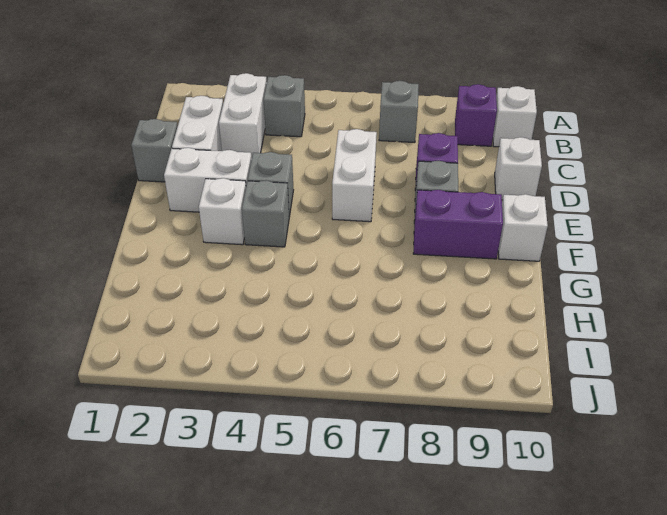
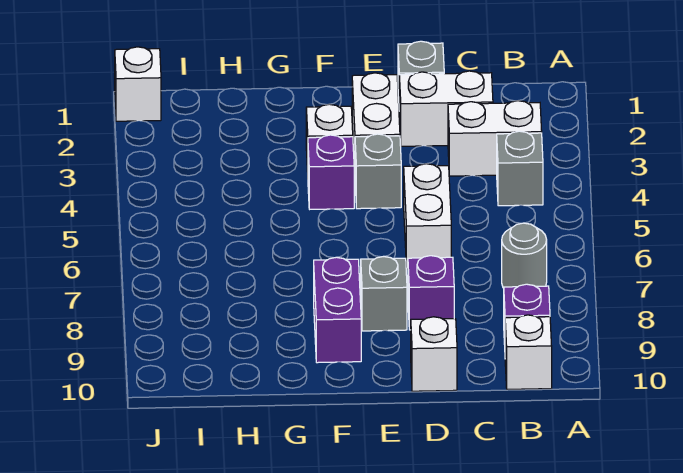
grey brick B7 level 1 -> grey round brick B7 level 1
white brick D6:E6 level 1 -> white brick D5:D6 level 1
grey brick F4 level 1 -> purple brick F4 level 1
white brick F10 level 1 -> white brick J1 level 1

